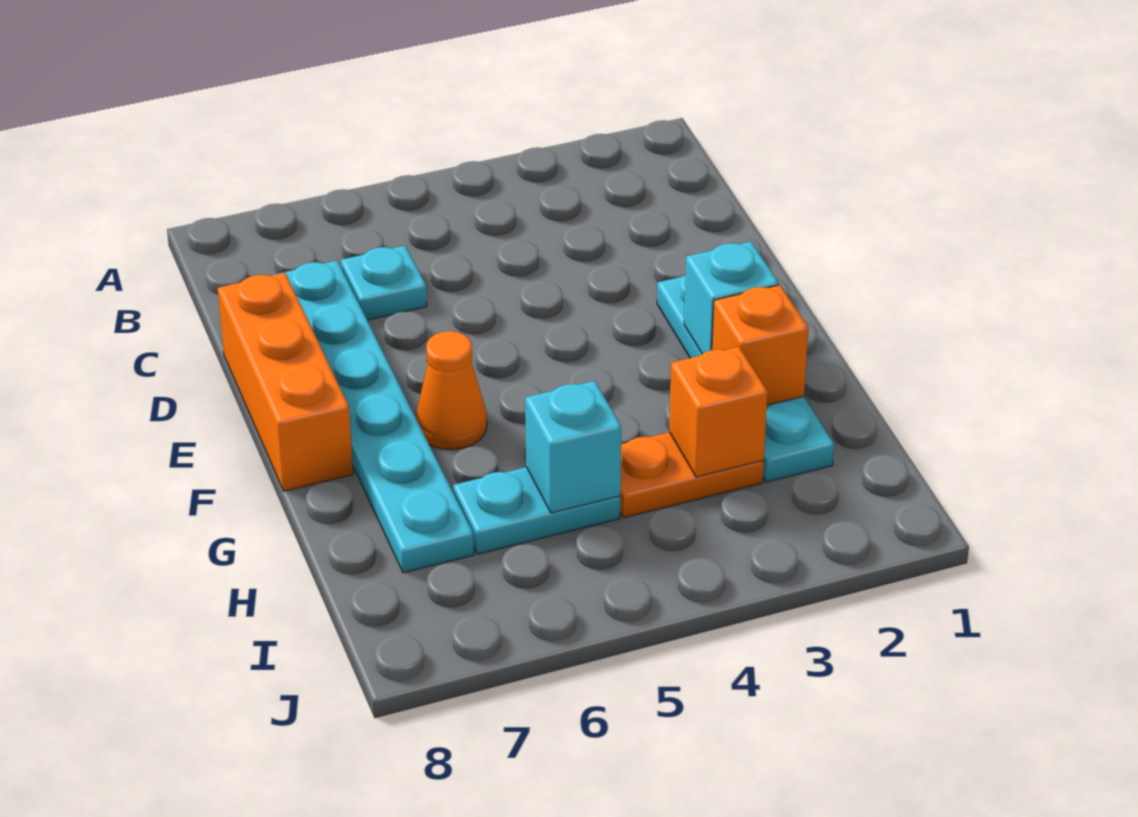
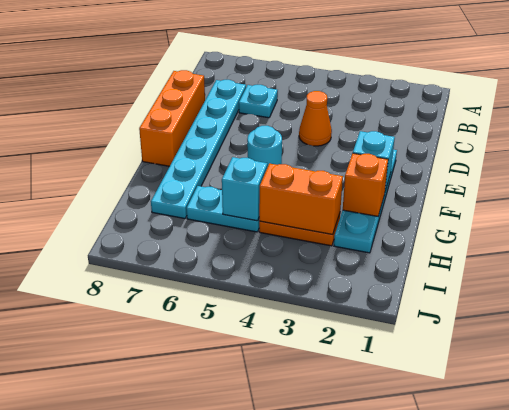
none -> cyan round brick F5 level 1
orange cone F6 level 1 -> orange cone D4 level 1
orange brick H3 level 2 -> orange brick H3:H4 level 2

